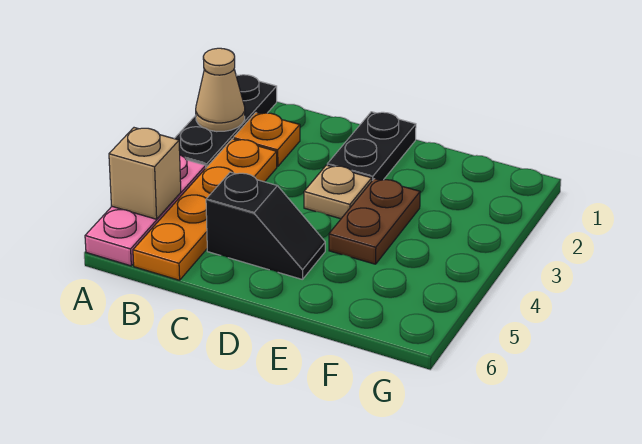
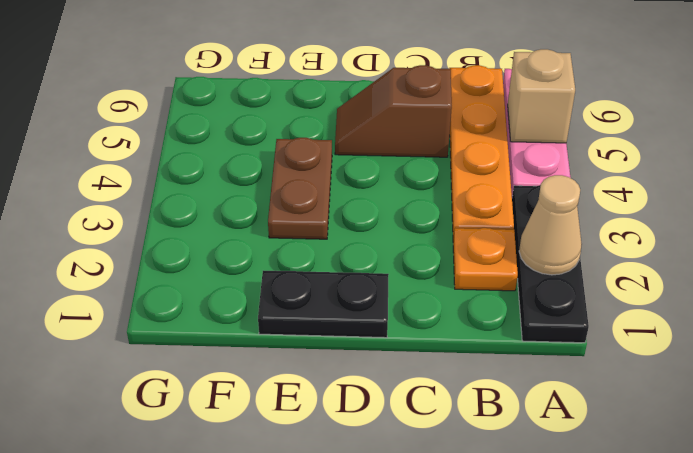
black slope C5:D5 level 1 top C -> brown slope C5:D5 level 1 top C
black plate D1:D2 level 1 -> black plate D1:E1 level 1
tan plate D3 level 1 -> none

